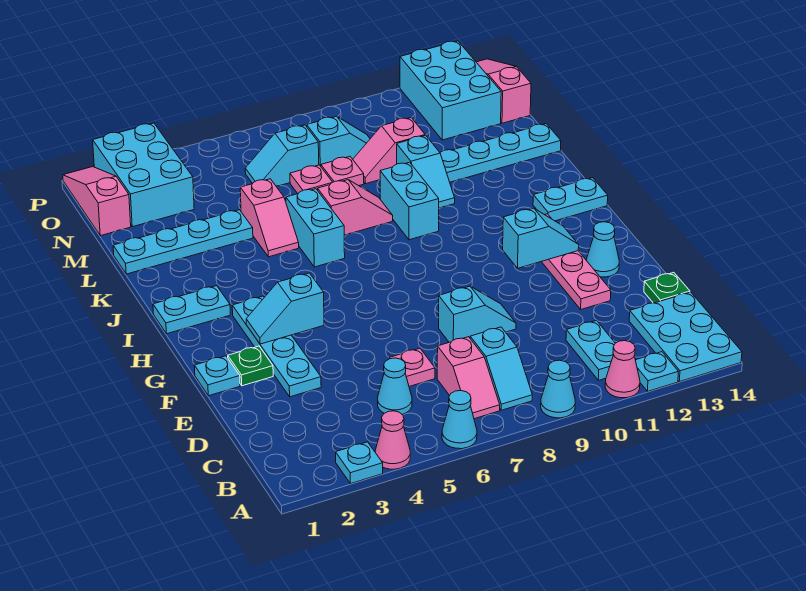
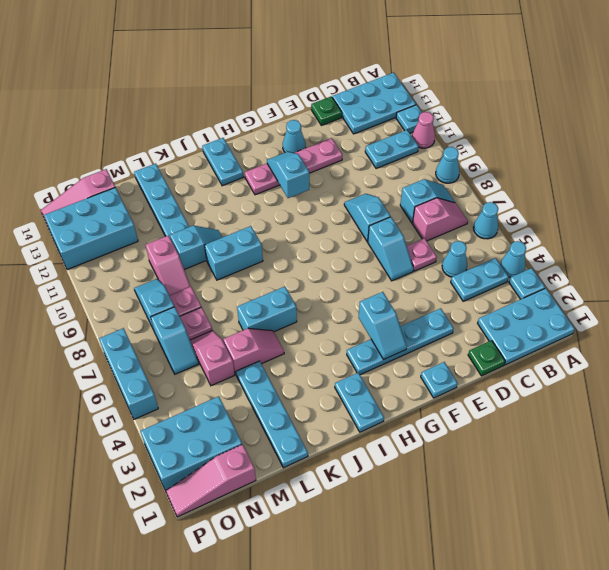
none -> cyan plate A1:C2 level 1
pink cone A4 level 1 -> cyan cone A4 level 1
none -> cyan plate B4:C4 level 1
none -> cyan slope E6:E7 level 1 top 7
green plate F2 level 1 -> green plate D1 level 1
pink slope K7:K8 level 1 top 7 -> pink slope M5:M6 level 1 top 5
none -> cyan brick P5:P7 level 1

